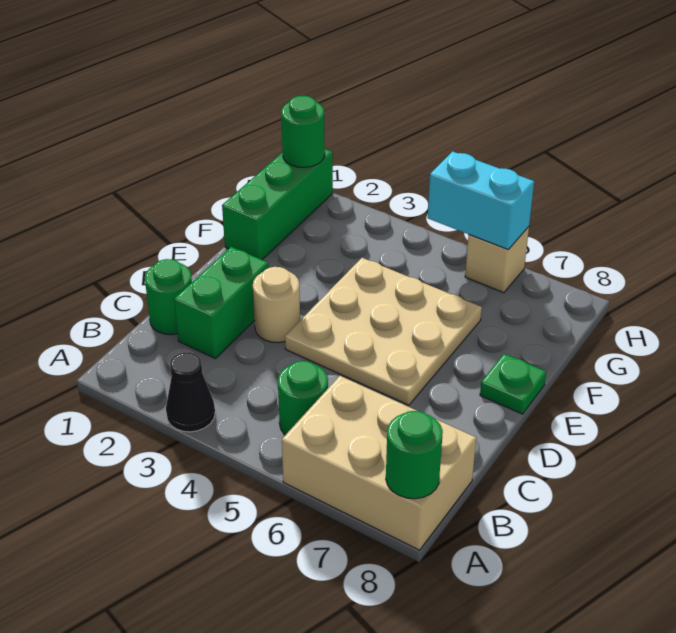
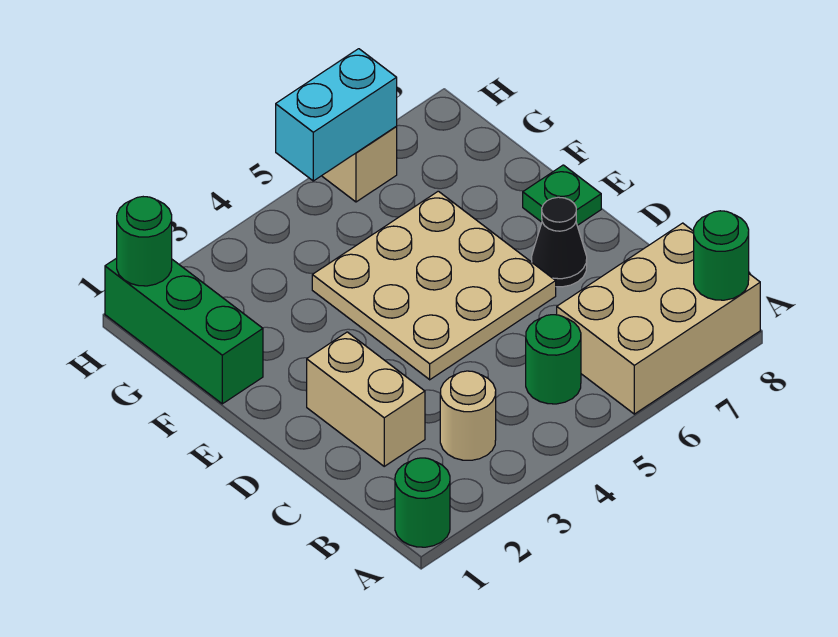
black cone A3 level 1 -> black cone D7 level 1
green round brick C1 level 1 -> green round brick A1 level 1
green brick C2:D2 level 1 -> tan brick C2:D2 level 1
tan round brick D3 level 1 -> tan round brick B3 level 1

